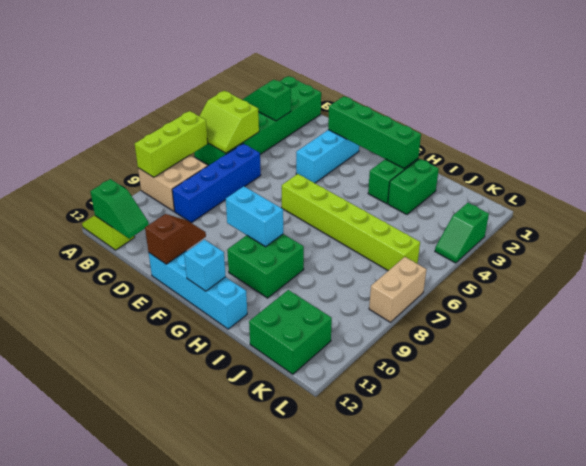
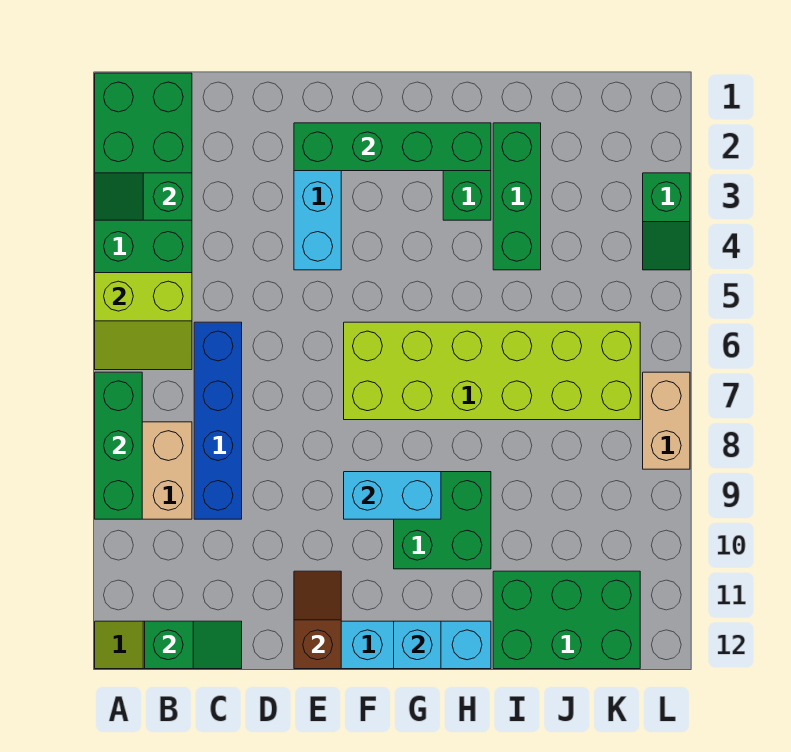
lime brick A7:A9 level 2 -> green brick A7:A9 level 2
lime brick F6:K6 level 1 -> lime brick F6:K7 level 1
green brick I2:I3 level 1 -> green brick I2:I4 level 1
green brick J11:K12 level 1 -> green brick I11:K12 level 1

